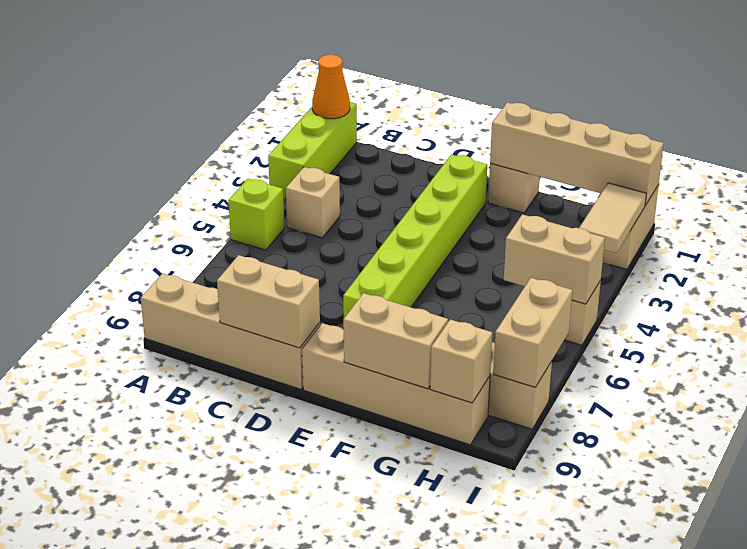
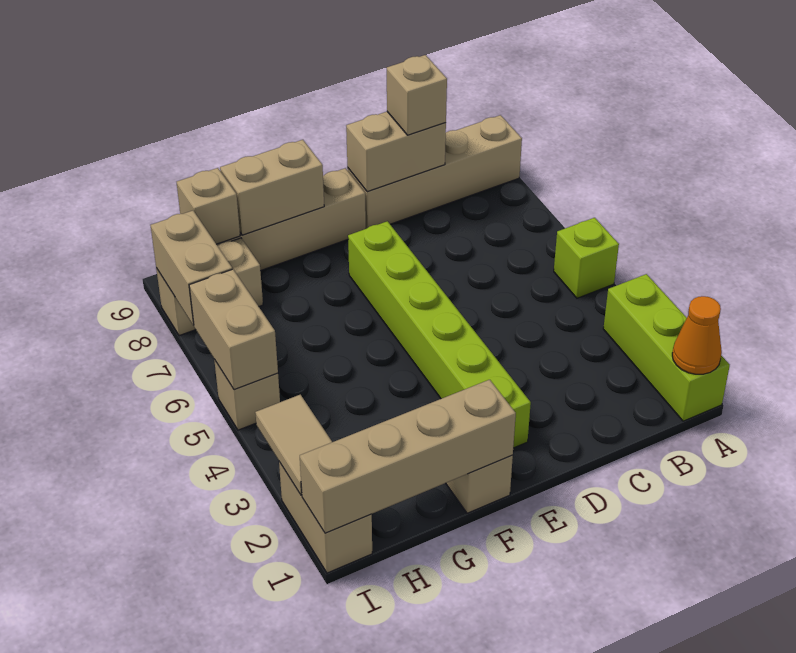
tan brick B4 level 1 -> tan brick C9 level 3
tan brick H5:I5 level 2 -> tan brick I5:I6 level 2

